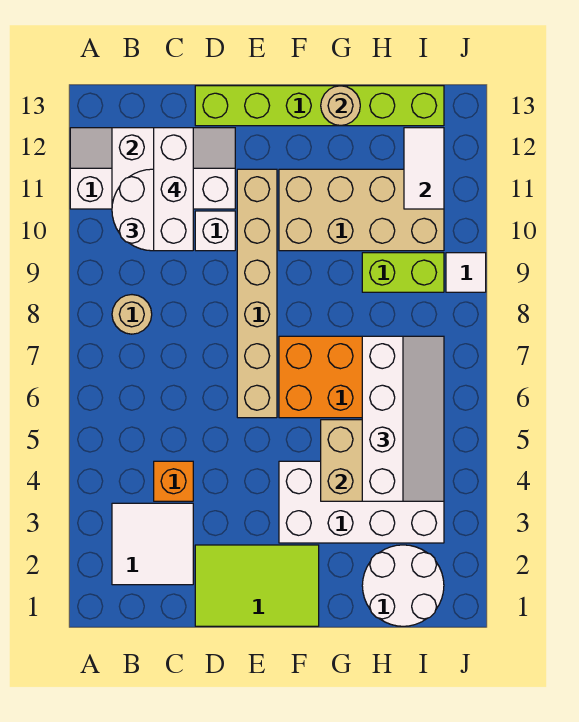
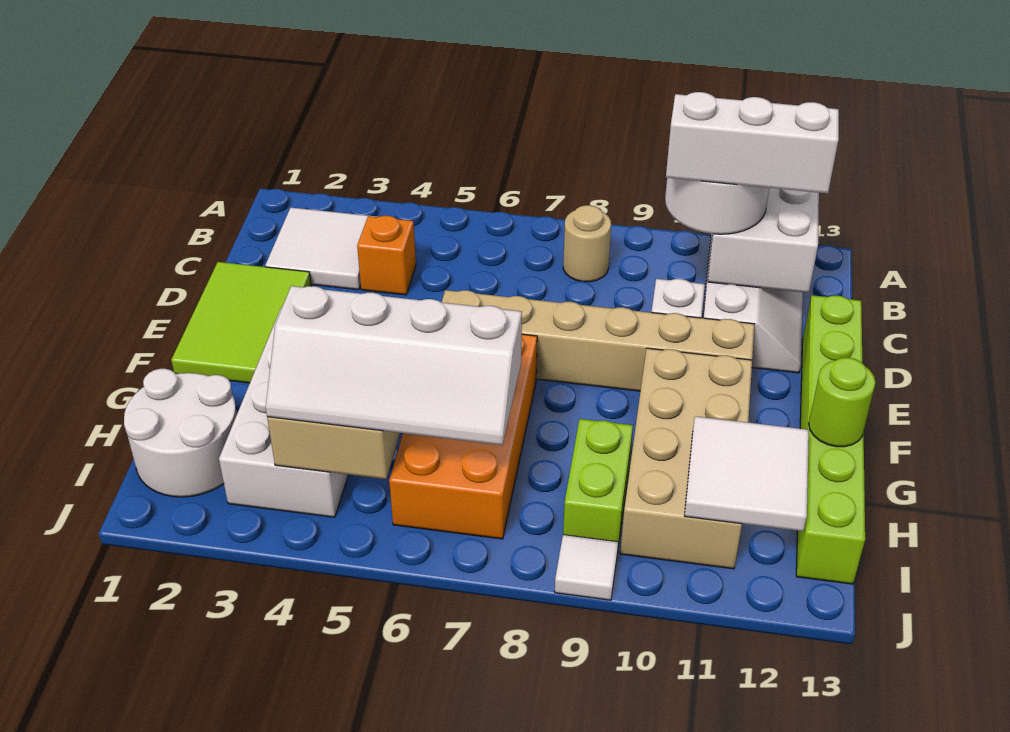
tan round brick G13 level 2 -> lime round brick G13 level 2
white tile I11:I12 level 2 -> white tile H11:I12 level 2

